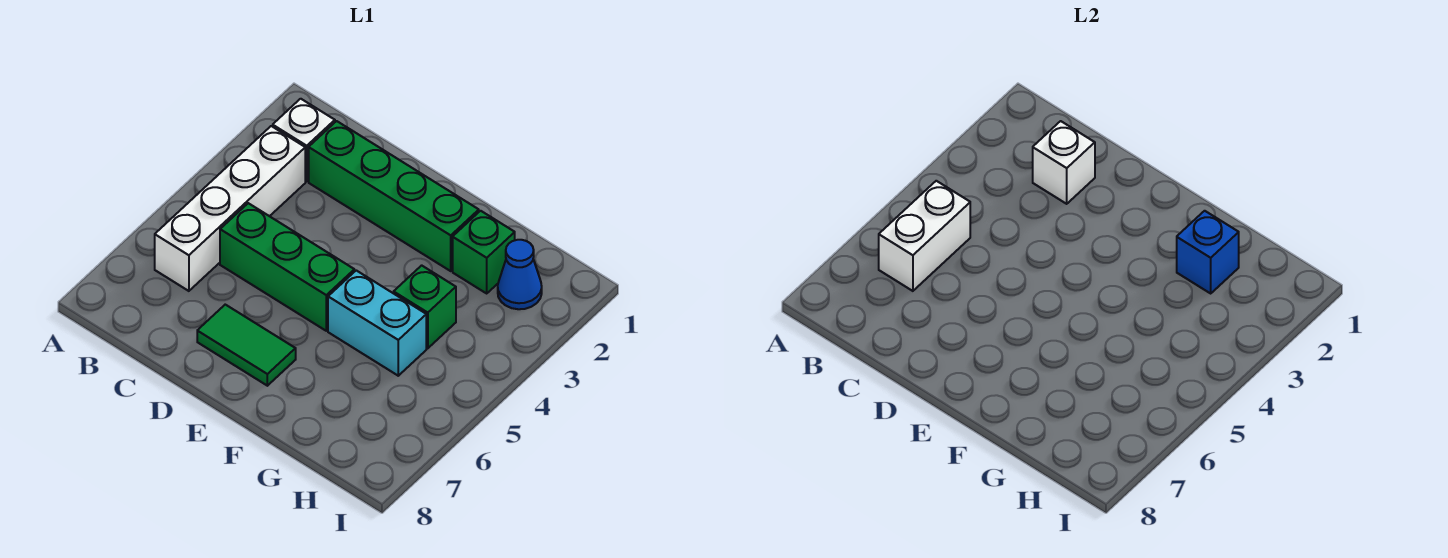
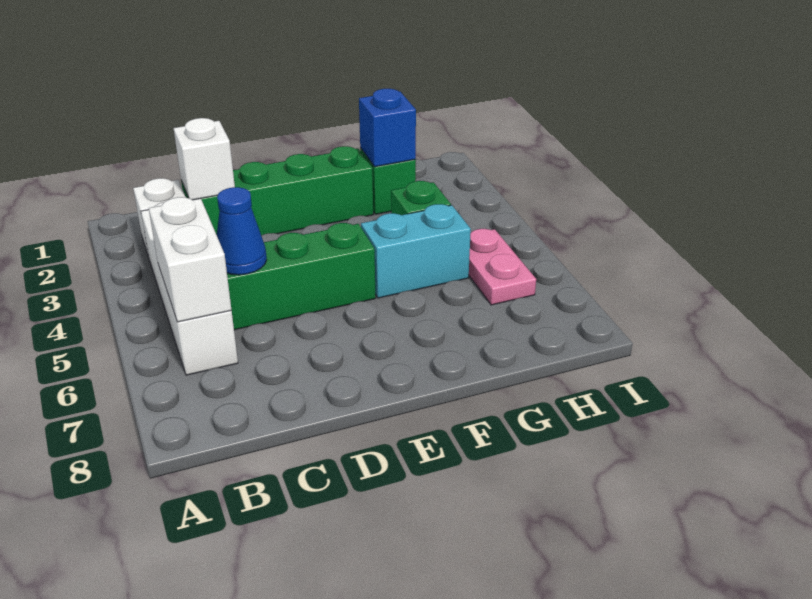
green tile D7:E7 level 1 -> none
blue cone H2 level 1 -> blue cone C5 level 2
none -> pink plate H5:H6 level 1

